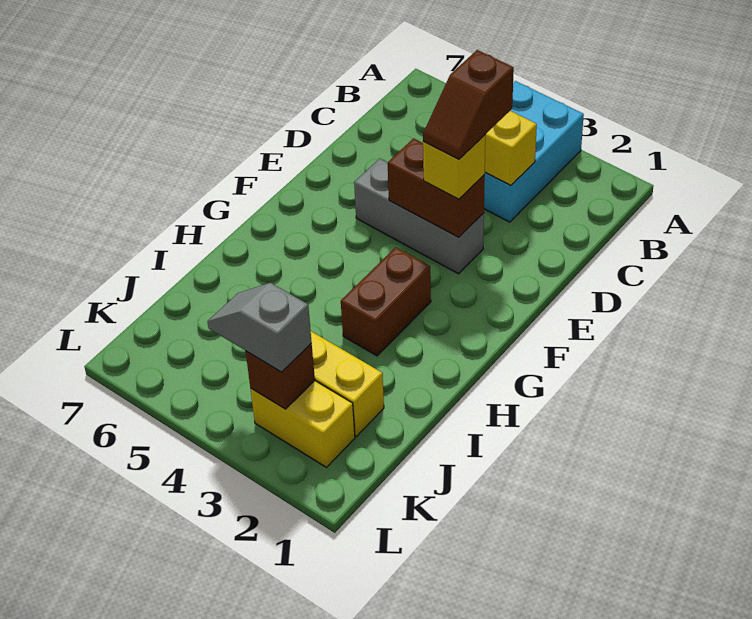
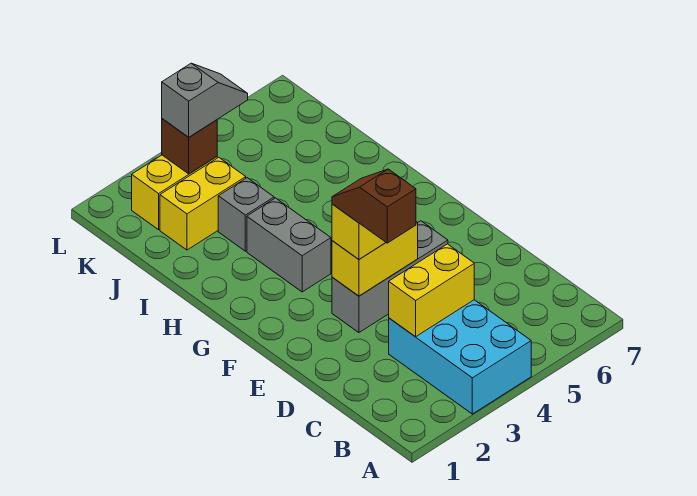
brown brick E3:E4 level 2 -> yellow brick E3:E4 level 2
brown brick G3:H3 level 1 -> grey brick G3:H3 level 1
none -> grey brick I3 level 1

